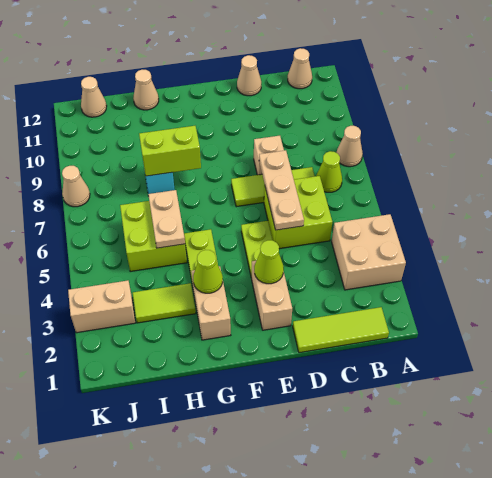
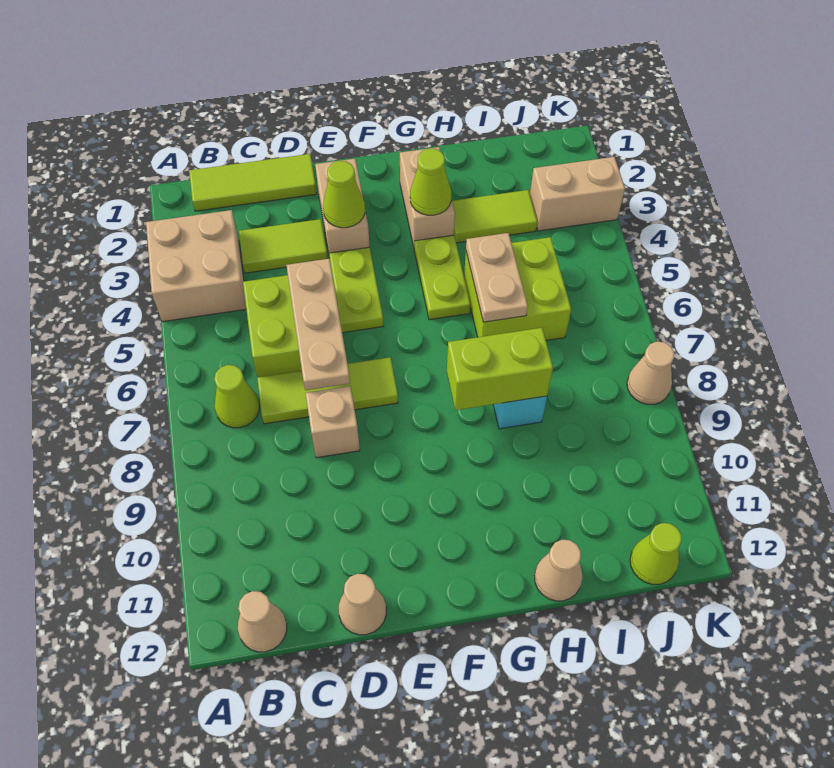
tan cone A8 level 1 -> none
none -> lime tile C3:D3 level 1
tan cone J12 level 1 -> lime cone J12 level 1

